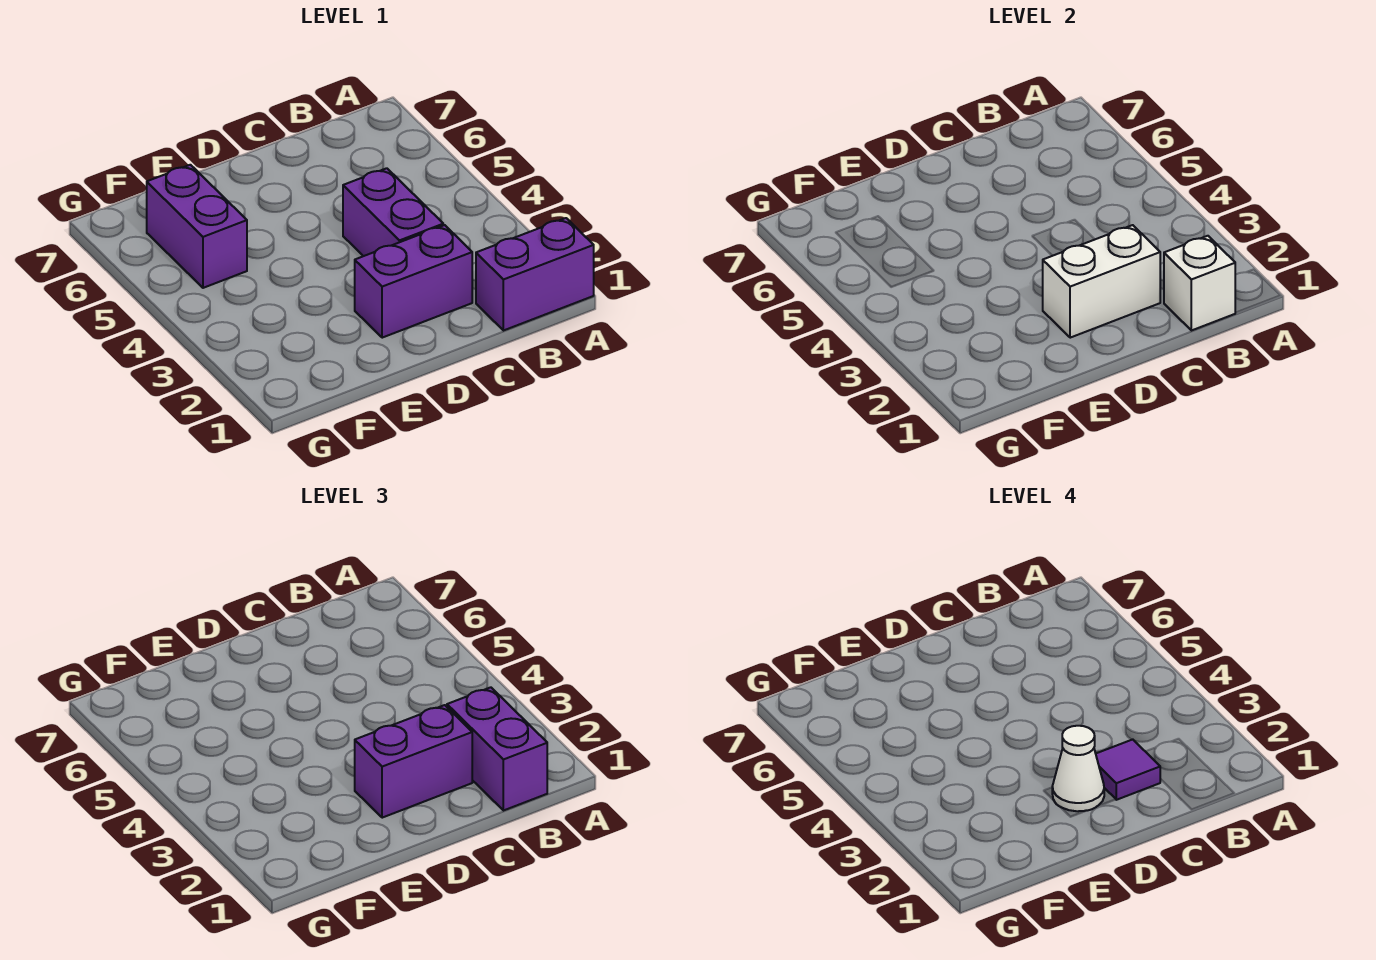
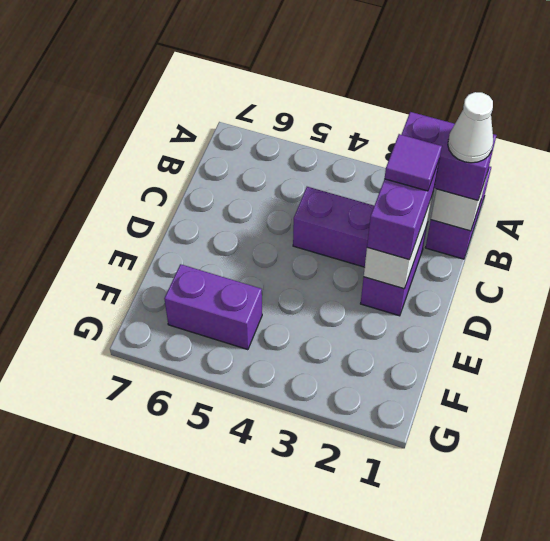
white cone D2 level 4 -> white cone B1 level 4

